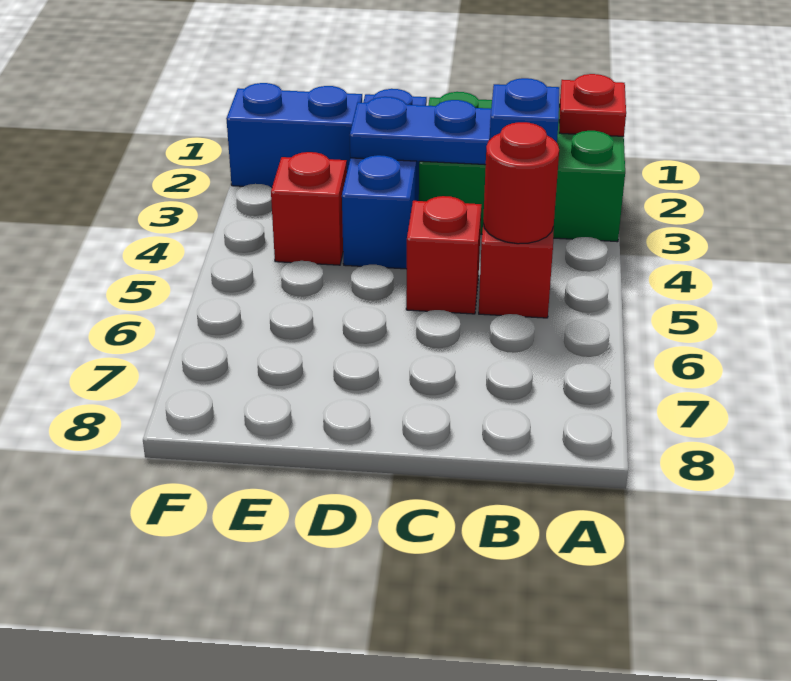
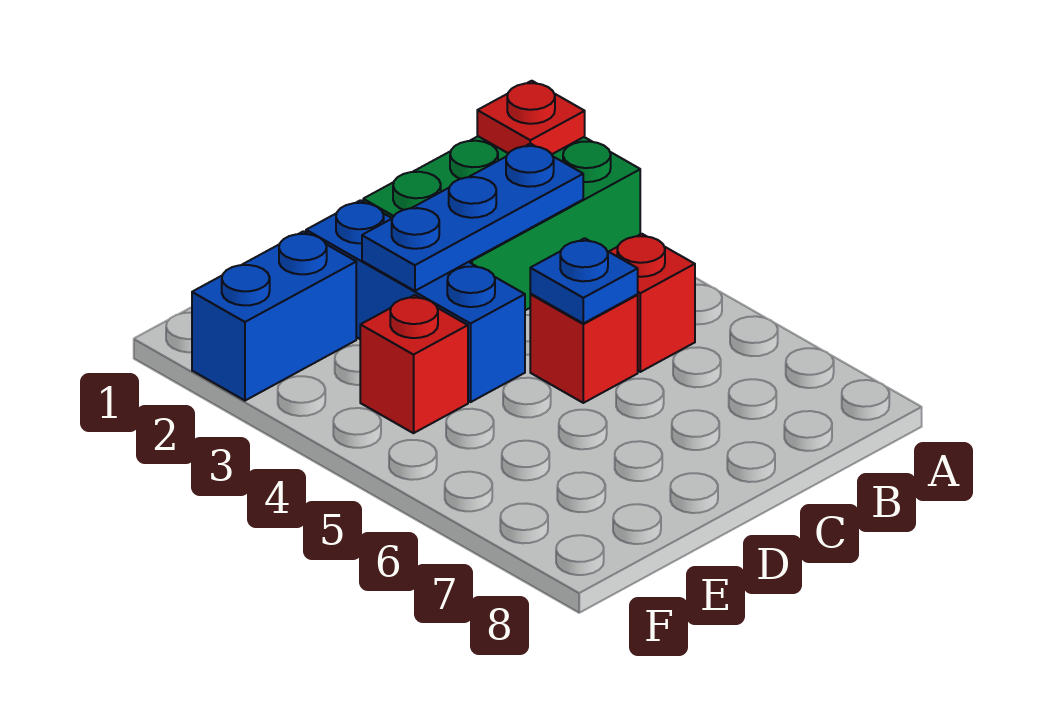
blue plate B3 level 3 -> blue plate C5 level 2
red round brick B5 level 2 -> none

